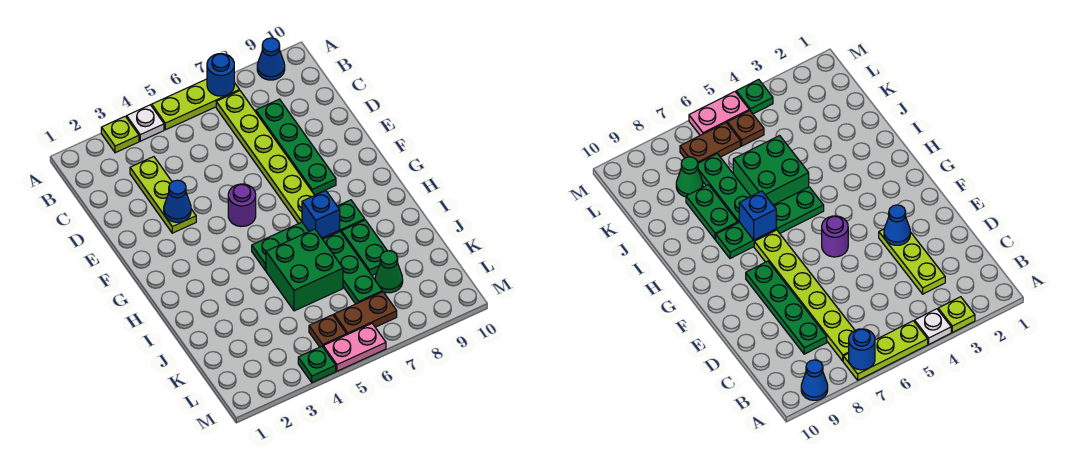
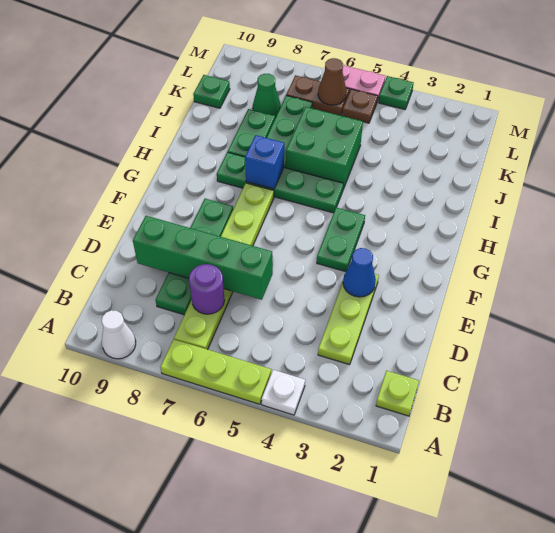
lime plate A3 level 1 -> lime plate B1 level 1
blue round brick A7 level 2 -> none
blue cone A9 level 1 -> white cone A9 level 1
none -> green brick D6:D9 level 2
none -> green plate F4:G4 level 1
purple round brick F5 level 1 -> purple round brick C7 level 2
none -> green plate K10 level 1
none -> brown cone L6 level 2

